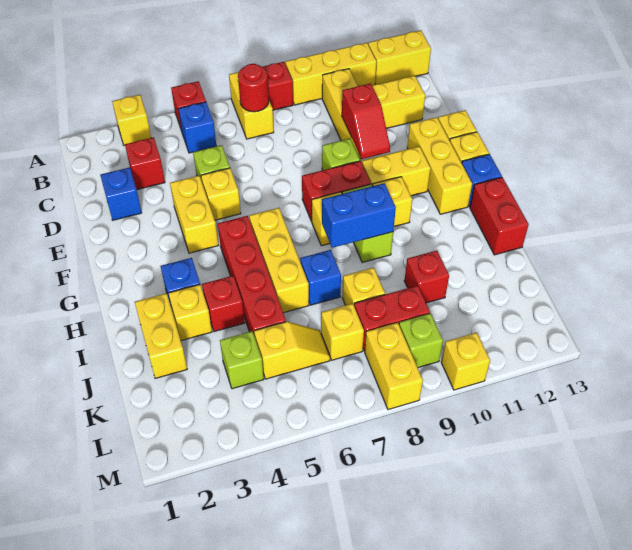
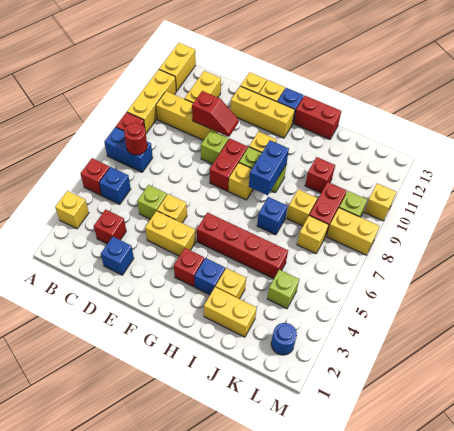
yellow brick A7:B7 level 1 -> blue brick A7:B7 level 1
yellow brick F10:F11 level 1 -> none
yellow brick G6:I6 level 1 -> none
red brick I4 level 1 -> red brick G3 level 1
yellow slope K5:K6 level 1 top 5 -> none
none -> blue round brick L2 level 1

